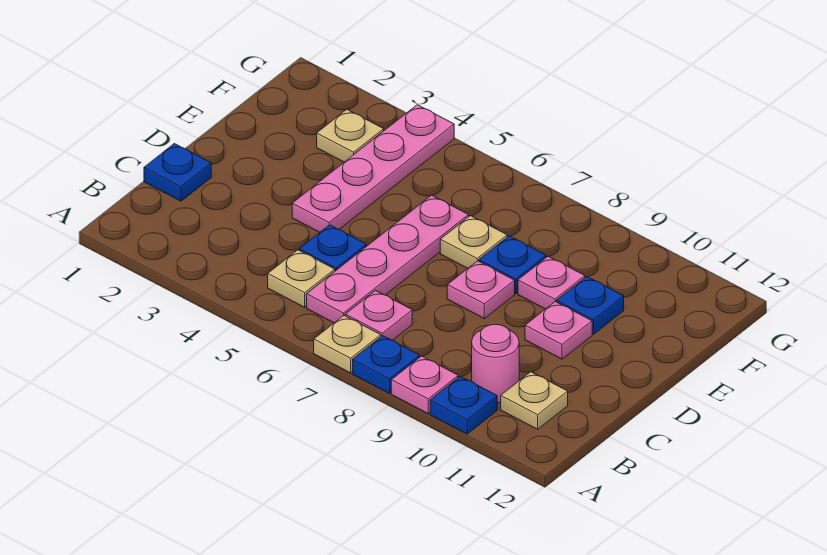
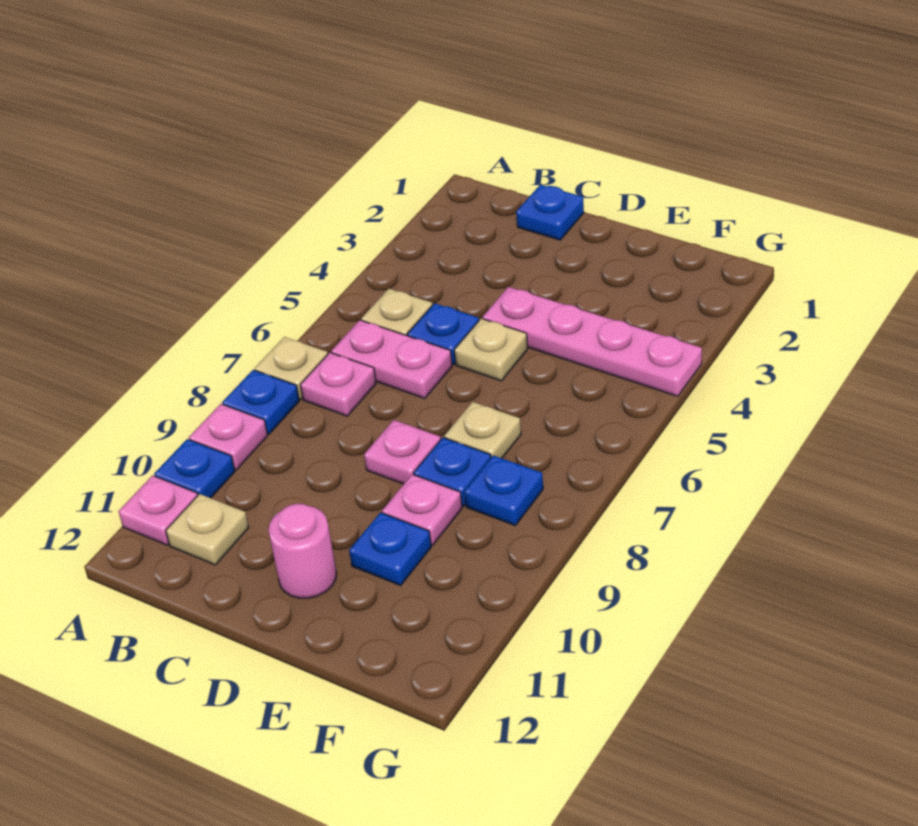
pink plate B6:E6 level 1 -> pink plate B6:C6 level 1
pink round brick B10 level 1 -> pink round brick D11 level 1
pink plate D10 level 1 -> pink plate A11 level 1
tan plate F3 level 1 -> tan plate D5 level 1
none -> blue plate F8 level 1

